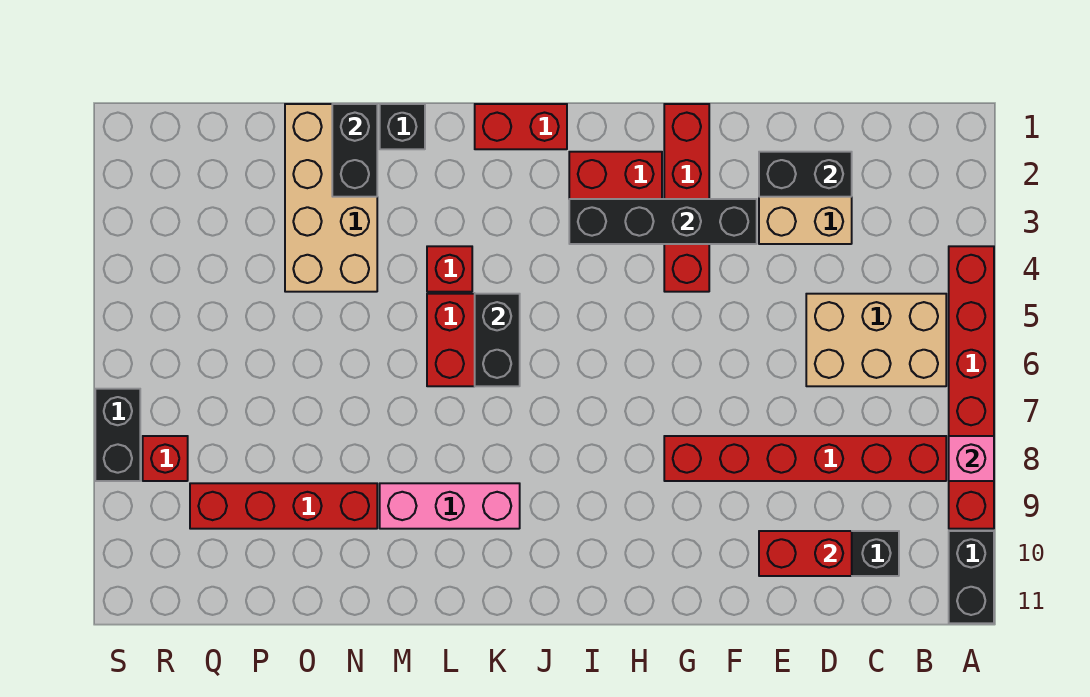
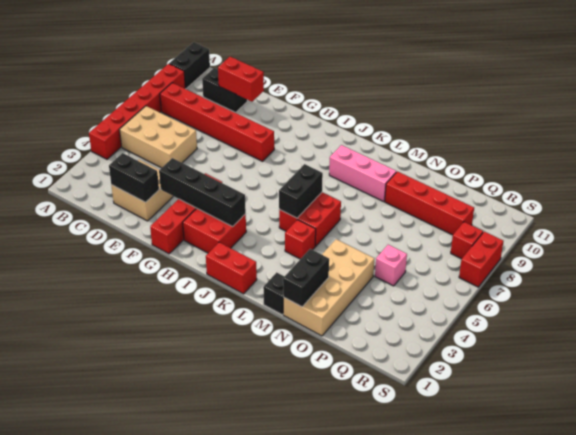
pink brick A8 level 2 -> pink brick P5 level 1
black brick S7:S8 level 1 -> red brick S7:S8 level 1

